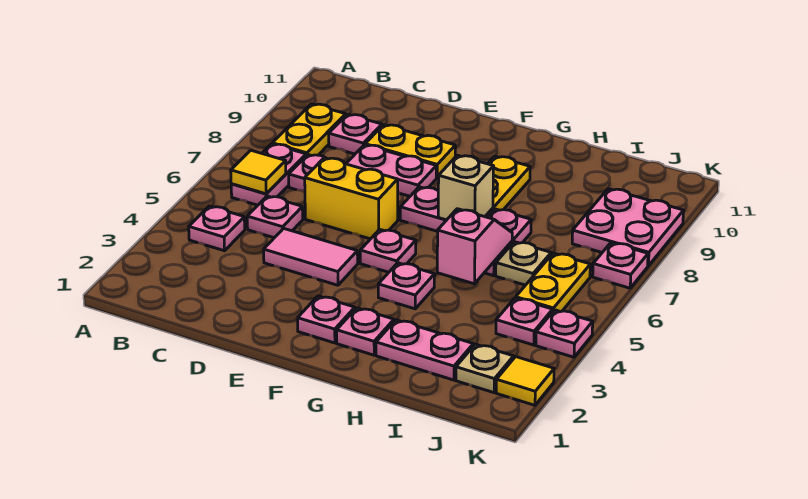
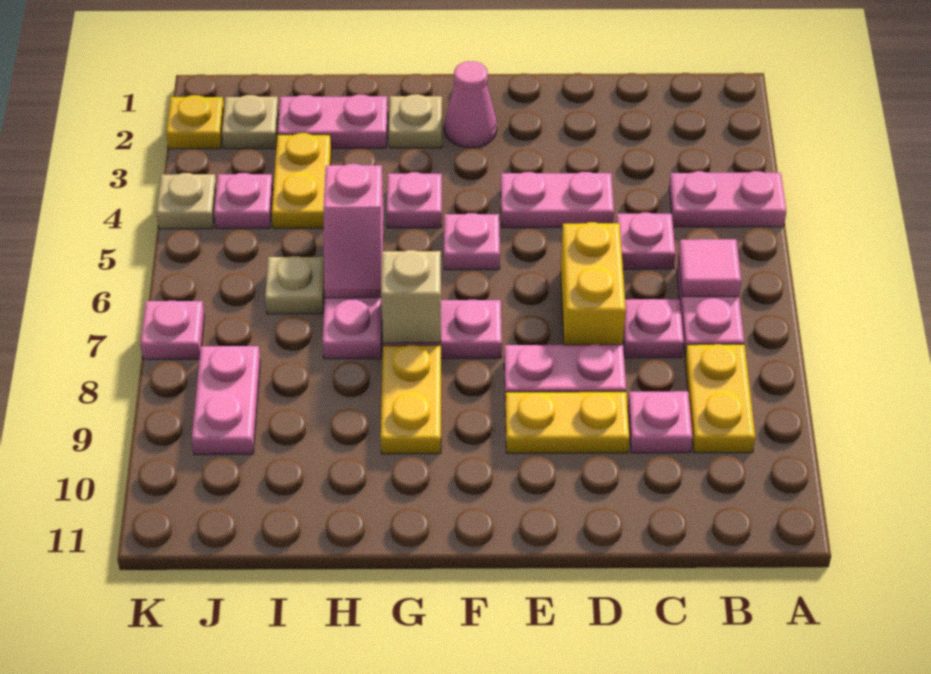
pink plate B4 level 1 -> pink plate A4:B4 level 1
yellow tile B6 level 2 -> pink tile B6 level 2
pink tile D4:E4 level 1 -> pink plate D4:E4 level 1
yellow brick D6:E6 level 1 -> yellow brick D6:D7 level 1
pink plate F2 level 1 -> pink cone F2 level 1
pink plate G2 level 1 -> tan plate G2 level 1
yellow plate J5:J6 level 1 -> yellow plate I3:I4 level 1
pink plate J8:K9 level 1 -> pink plate J8:J9 level 1
yellow tile K2 level 1 -> yellow plate K2 level 1
pink plate K4 level 1 -> tan plate K4 level 1

